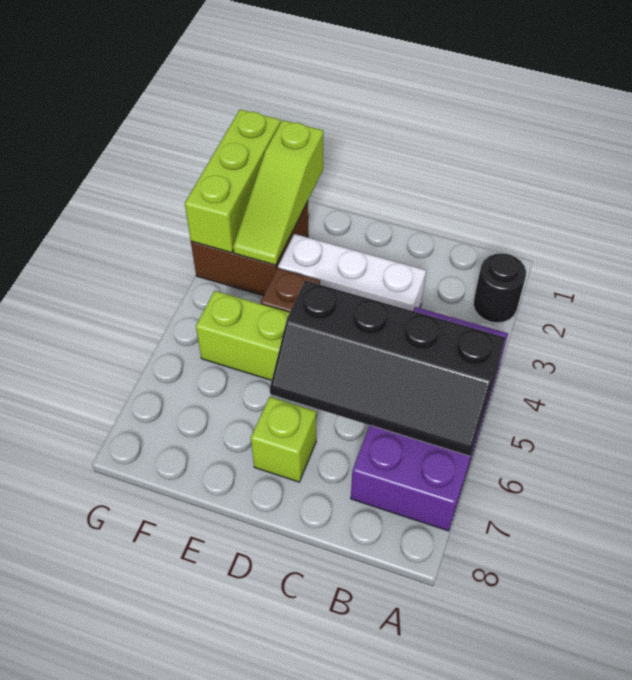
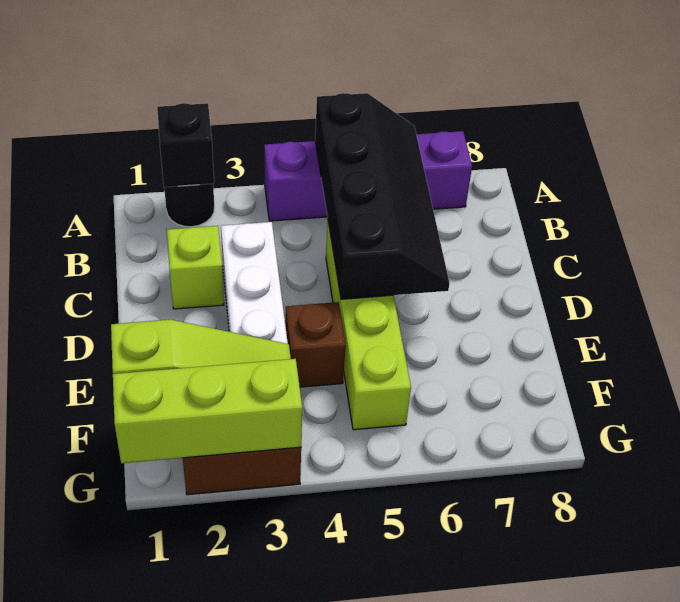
none -> black brick A2 level 2
purple brick A4:B7 level 1 -> purple brick A4:A7 level 1
lime brick D7 level 1 -> lime brick C2 level 1

